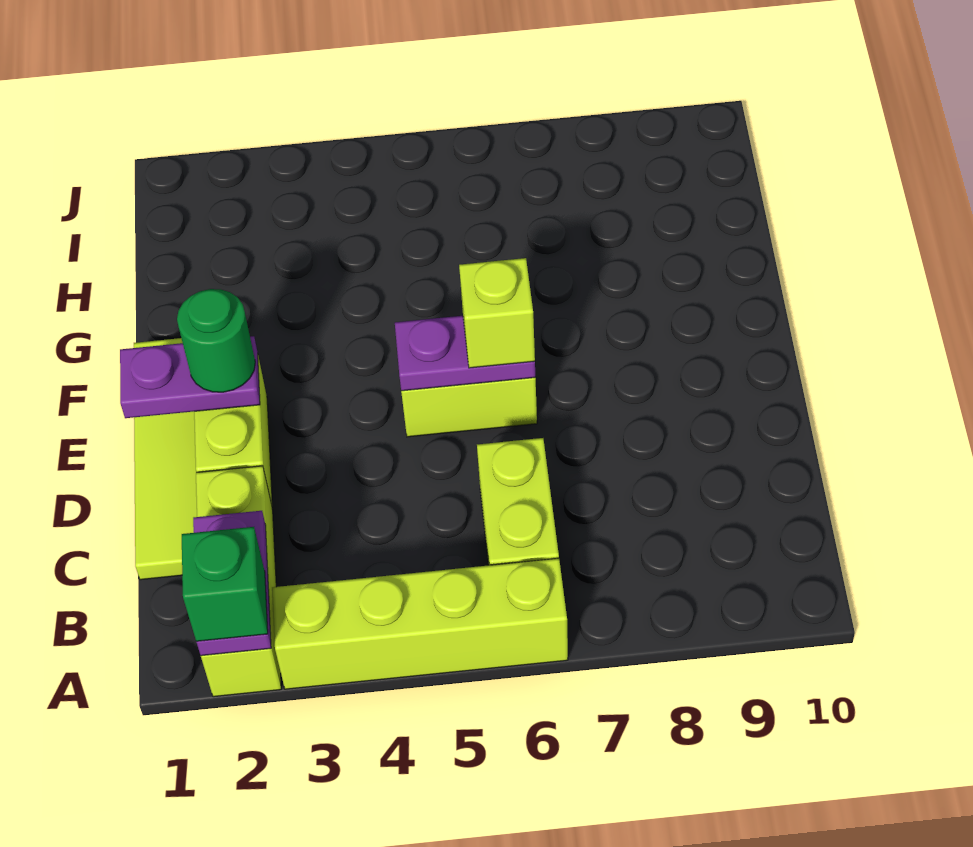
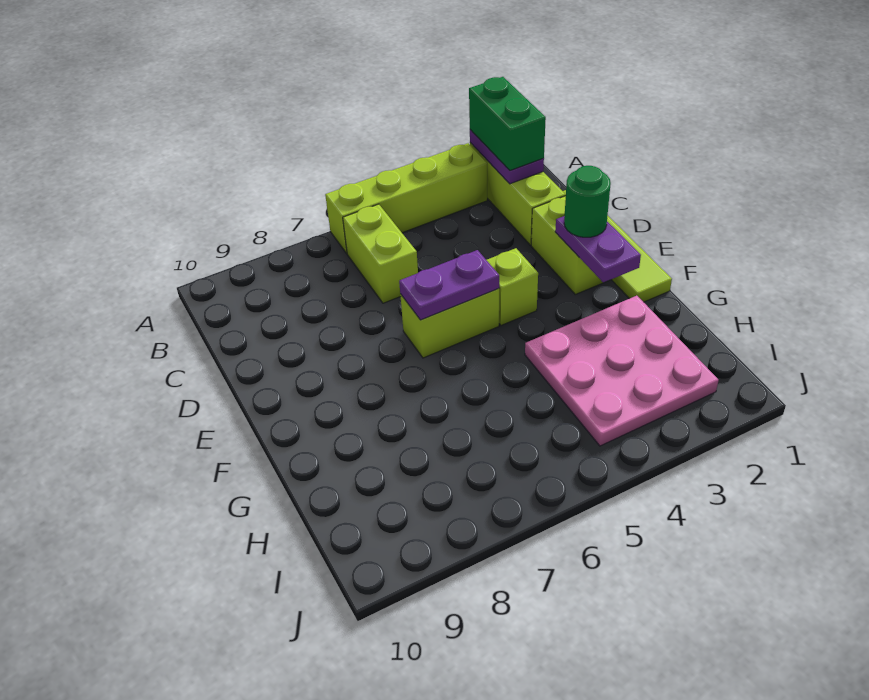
green brick A2 level 3 -> green brick A2:B2 level 3
purple plate E1:E2 level 2 -> purple plate E2:F2 level 2
lime brick E6 level 3 -> lime brick E4 level 1
none -> pink plate G2:I4 level 1

